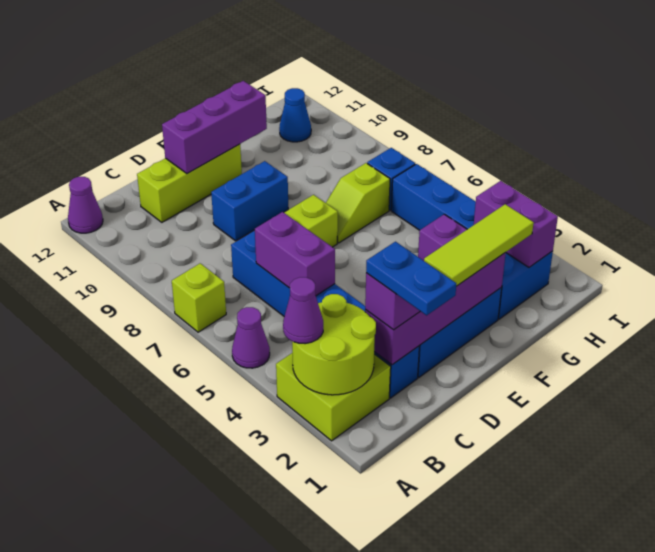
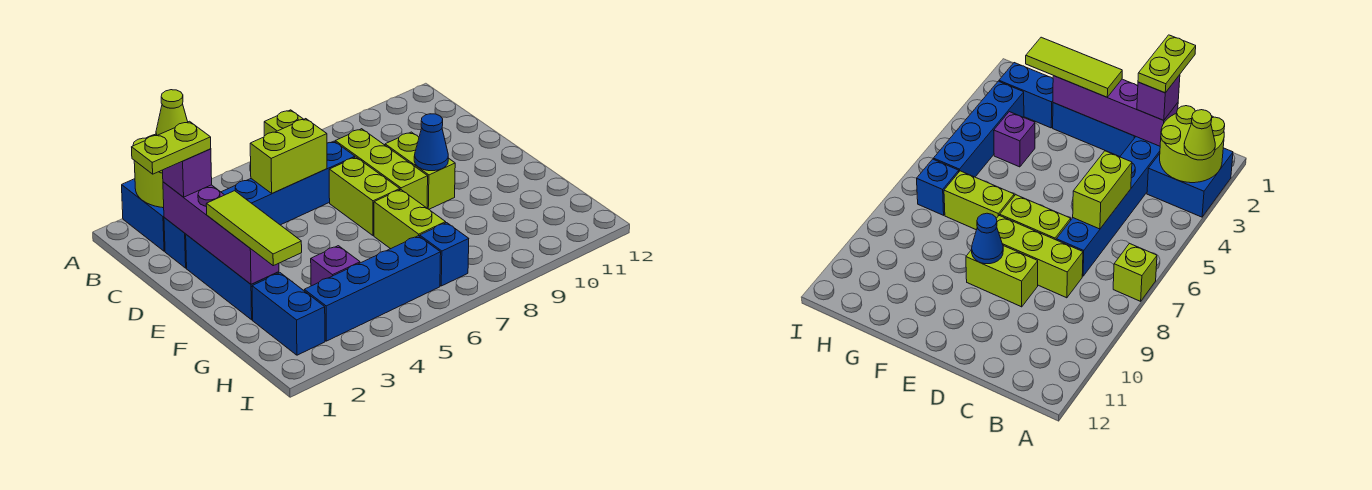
lime brick A2:B3 level 1 -> blue brick A2:B3 level 1
purple cone A3 level 3 -> lime cone A3 level 3
purple cone A5 level 1 -> none
purple cone A12 level 1 -> none
blue plate C1:C2 level 4 -> lime plate C1:C2 level 4
purple brick C5:C6 level 2 -> lime brick C5:C6 level 2
lime brick C11:E11 level 1 -> lime brick C8:E8 level 1
blue brick D9:E9 level 1 -> lime brick D9:E9 level 1
purple brick D11:F11 level 2 -> none
lime slope F7:G7 level 1 top G -> lime brick F7:G7 level 1
purple brick H2:H3 level 2 -> none
blue cone H11 level 1 -> blue cone E9 level 2

